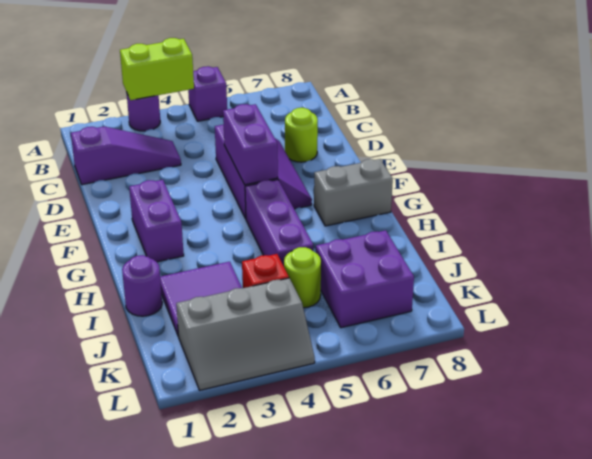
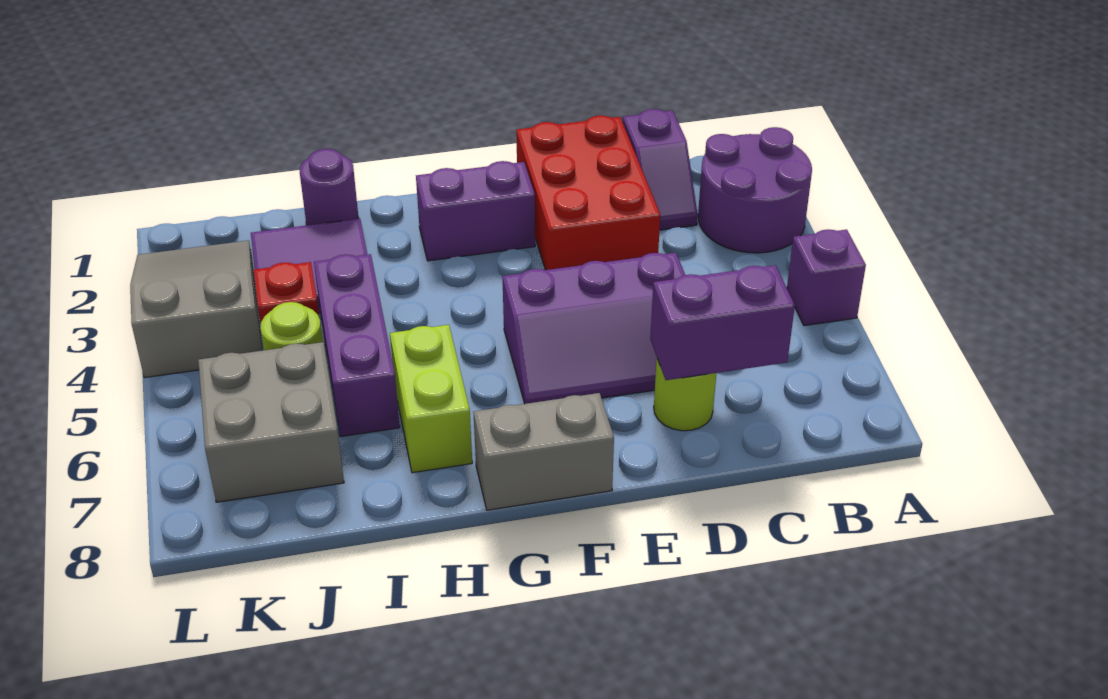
purple round brick A3 level 1 -> purple round brick A2:B3 level 1
lime brick A3:A4 level 2 -> lime brick H6:H7 level 1
purple slope C1:C3 level 1 top 1 -> purple slope C1:C2 level 1 top 1
none -> red brick D1:E3 level 1
purple brick E5:F5 level 2 -> purple brick C7:D7 level 2
purple brick G5:I5 level 1 -> purple brick I4:I6 level 1
grey brick G7:G8 level 1 -> grey brick F8:G8 level 1
purple brick J6:K7 level 1 -> grey brick J6:K7 level 1
grey slope K2:L4 level 1 top K -> grey slope K2:L4 level 1 top 4

